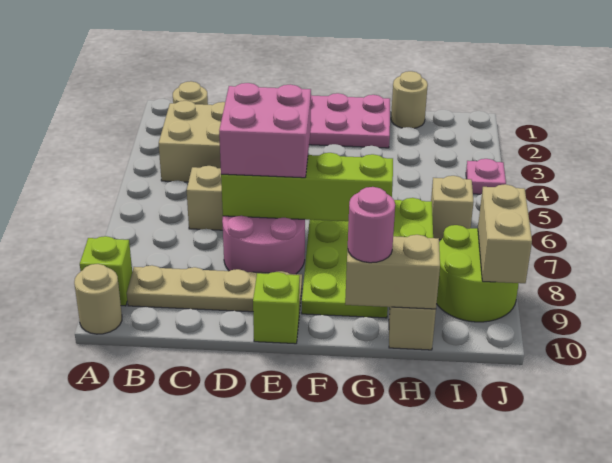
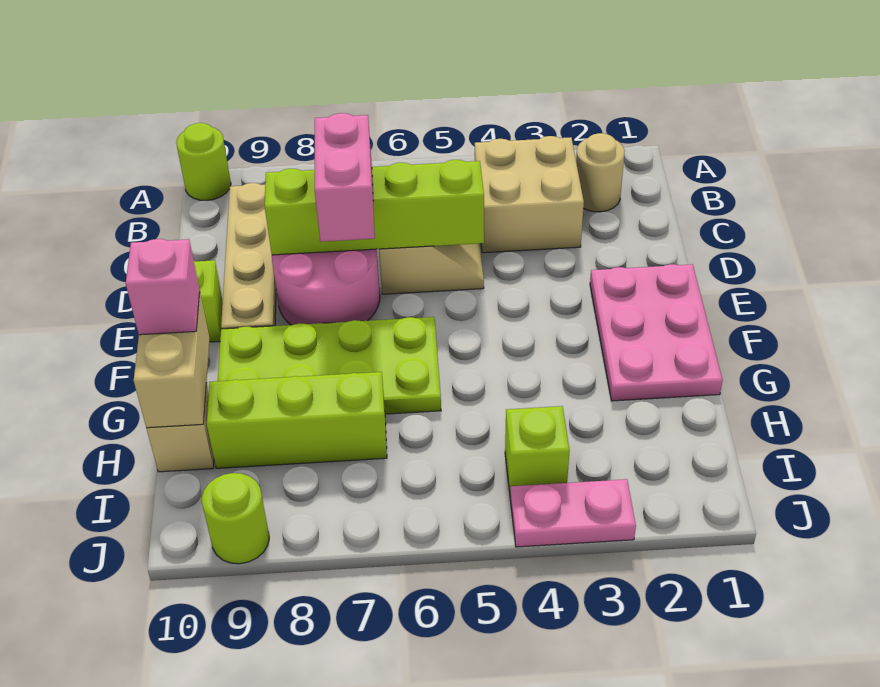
lime brick A9 level 1 -> lime brick I4 level 1
tan round brick A10 level 1 -> lime round brick A10 level 1
pink brick D6:E7 level 3 -> pink brick D7:E7 level 3
lime brick D7:G7 level 2 -> lime brick D5:D8 level 2
pink round brick G10 level 3 -> pink brick G10 level 3
tan round brick H1 level 1 -> none
tan brick I6 level 1 -> none
lime round brick I8:J9 level 1 -> lime round brick J9 level 1
pink plate J4 level 1 -> pink plate J3:J4 level 1
tan brick J8:J9 level 2 -> none

